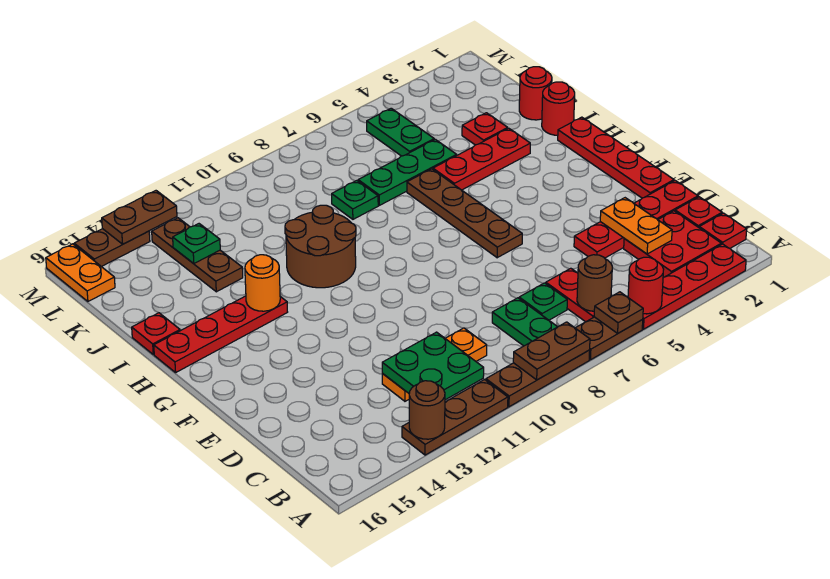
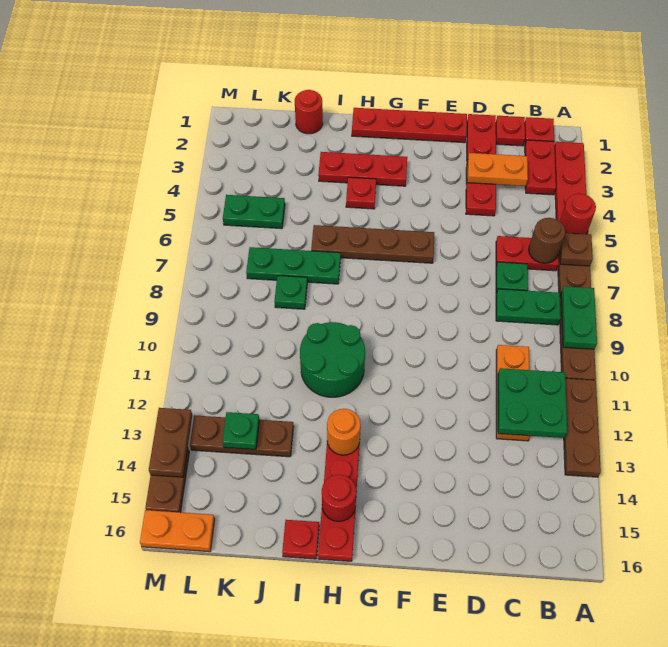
brown plate A8:A9 level 2 -> green plate A8:A9 level 2
brown round brick A13 level 2 -> none
red plate B2:C3 level 1 -> red plate B2:B3 level 1
brown round brick H10:I11 level 1 -> green round brick H10:I11 level 1
red round brick I1 level 1 -> red round brick H15 level 2
red plate I3:I5 level 1 -> red plate G3:I3 level 1
red plate J3 level 1 -> red plate H4 level 1
green plate J5:J7 level 1 -> green plate I7:K7 level 1

